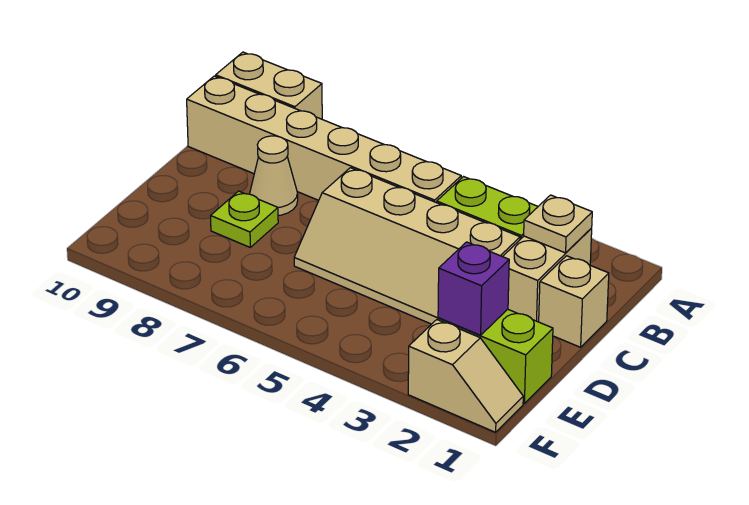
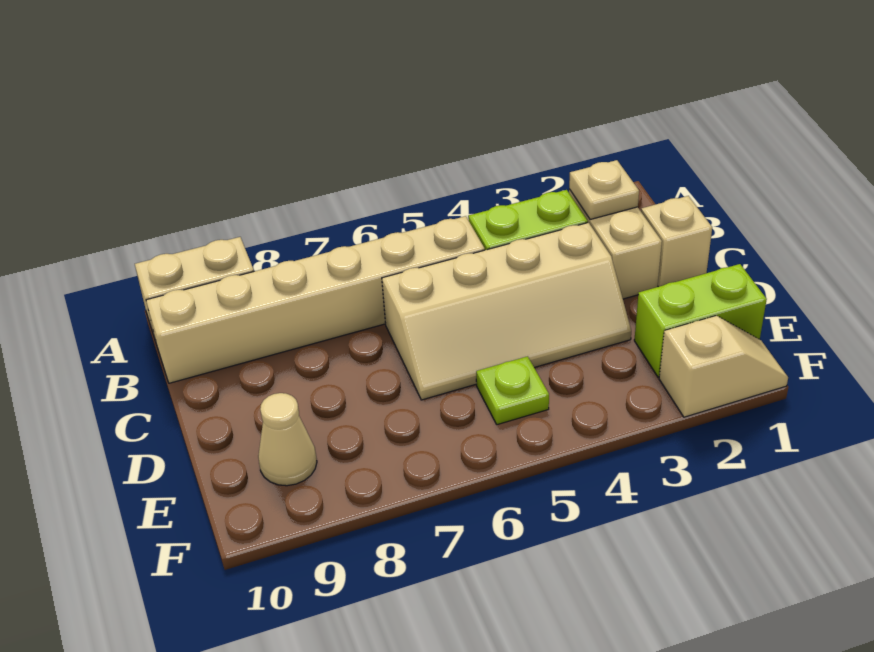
tan cone C8 level 1 -> tan cone E9 level 1
lime plate D8 level 1 -> lime plate E5 level 1
purple brick E2 level 2 -> none

